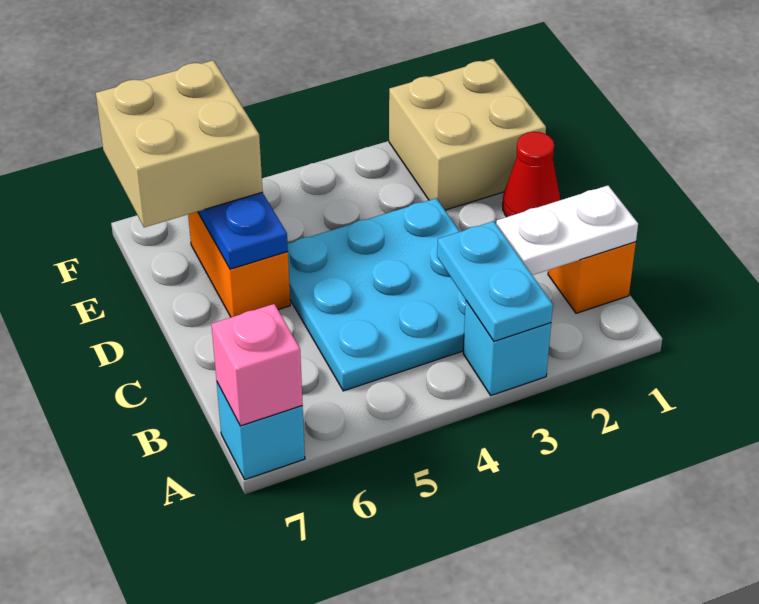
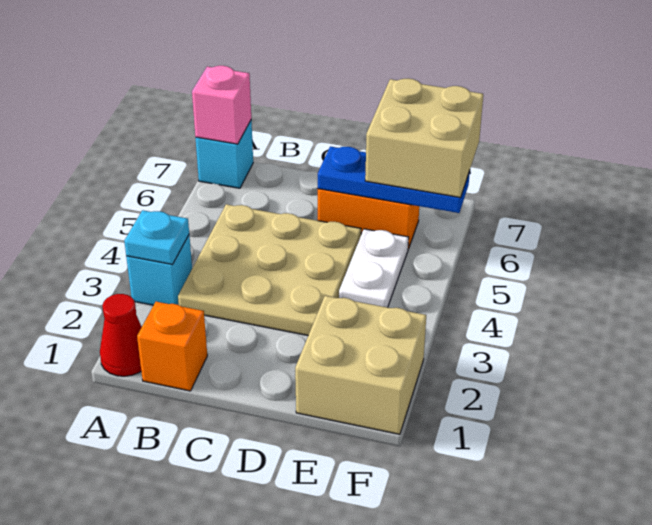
cyan plate A3:B3 level 2 -> cyan plate A3 level 2
white plate B1:B2 level 2 -> white plate E4:E5 level 1
cyan plate B3:D5 level 1 -> tan plate B3:D5 level 1
red cone D1 level 1 -> red cone A1 level 1

